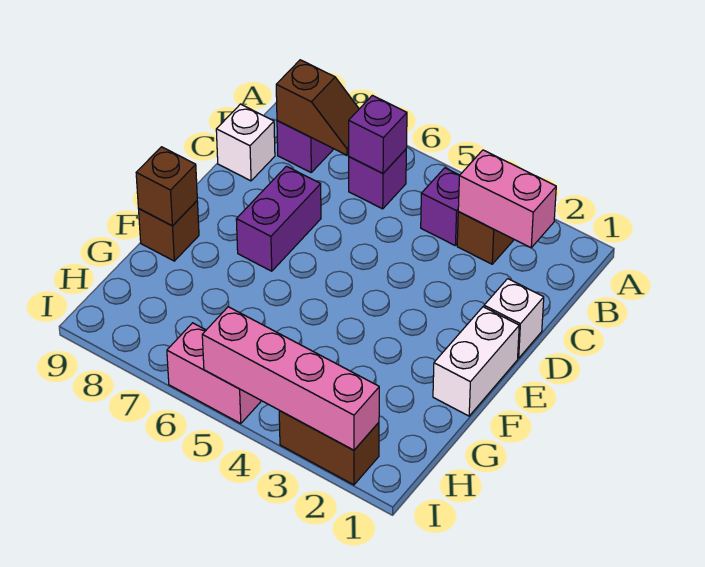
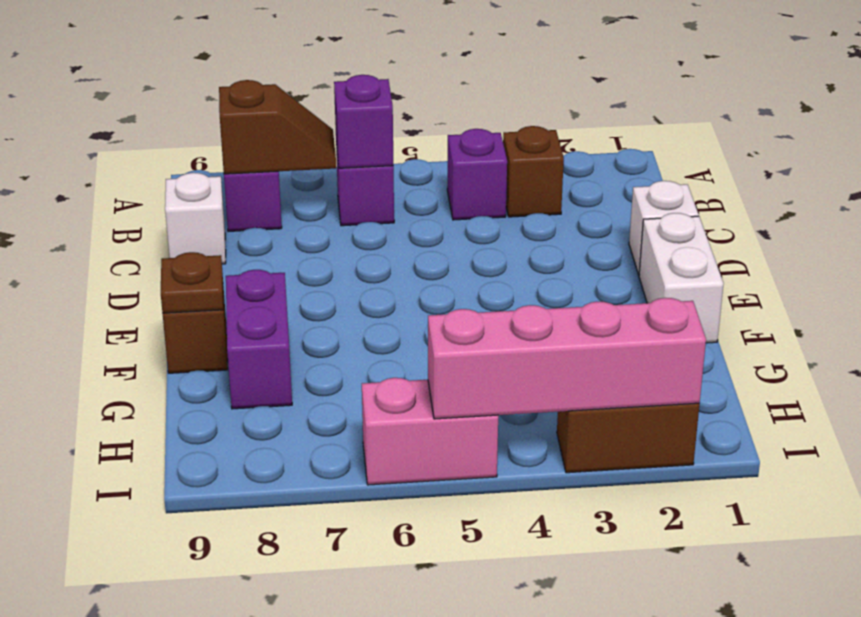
pink brick B2:B3 level 2 -> none
purple brick D7:E7 level 1 -> purple brick F8:G8 level 1
brown brick F9 level 2 -> brown plate F9 level 2

